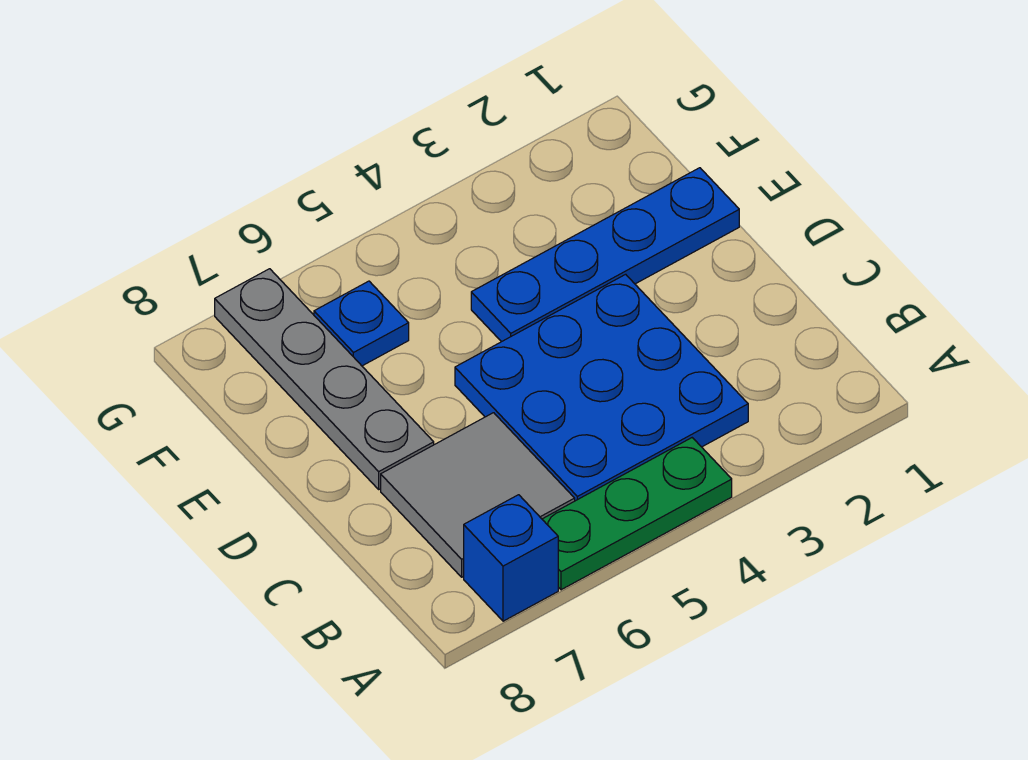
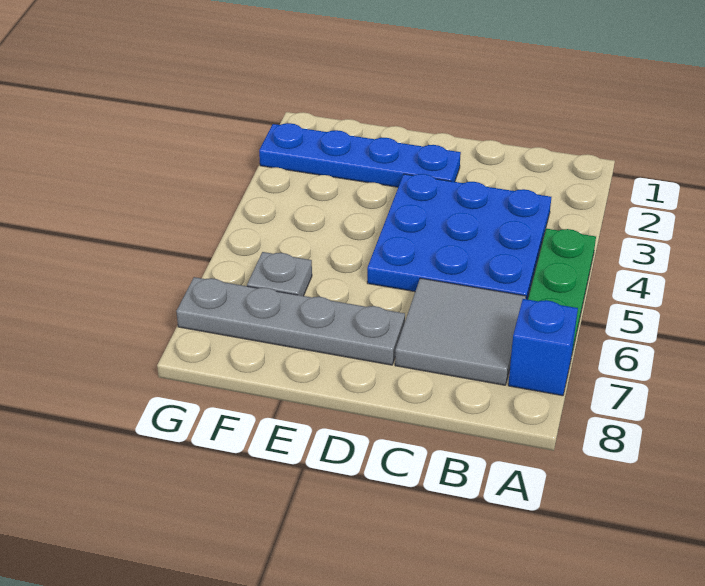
blue plate E1:E4 level 1 -> blue plate D2:G2 level 1
blue plate F6 level 1 -> grey plate F6 level 1

